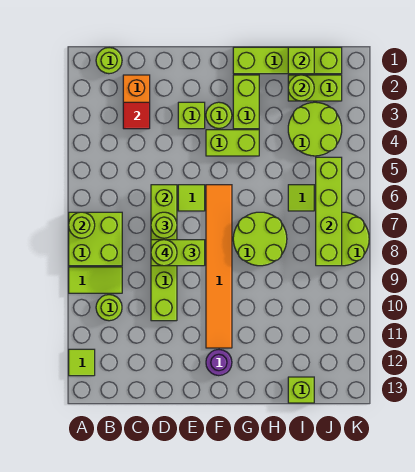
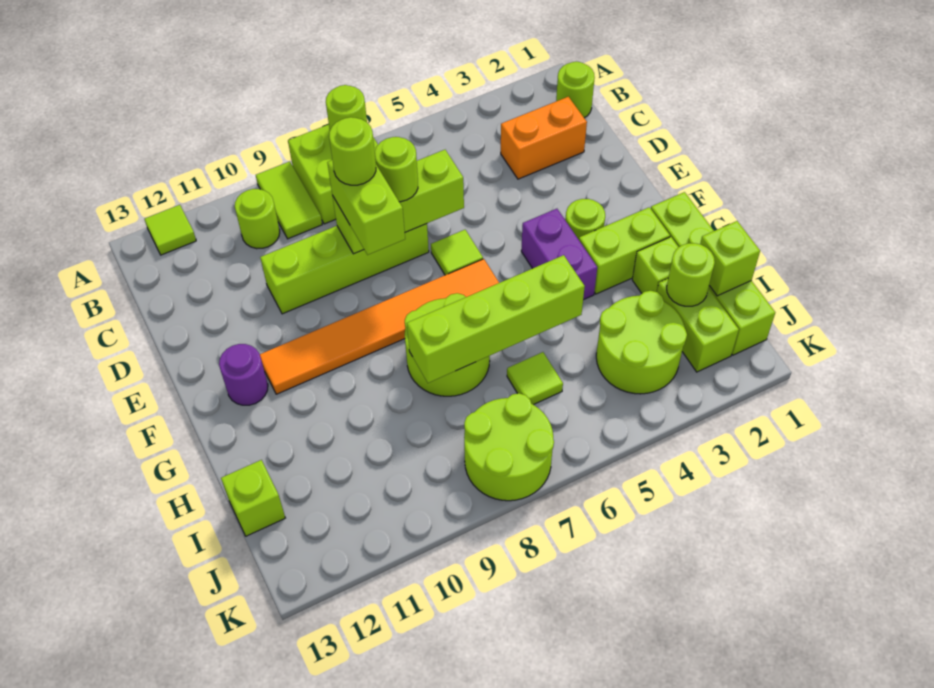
red tile C3 level 2 -> none
lime brick E3 level 1 -> lime brick H2 level 1
lime brick F4:G4 level 1 -> purple brick F4:G4 level 1
lime brick J5:J8 level 2 -> lime brick H5:H8 level 2

